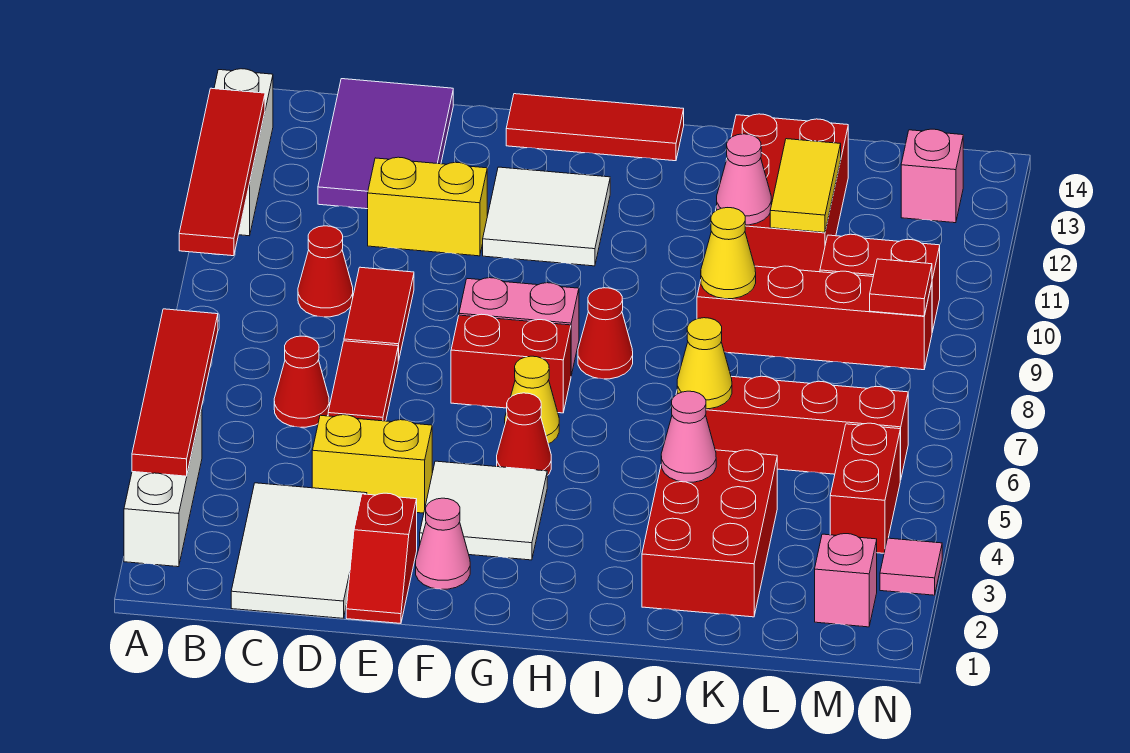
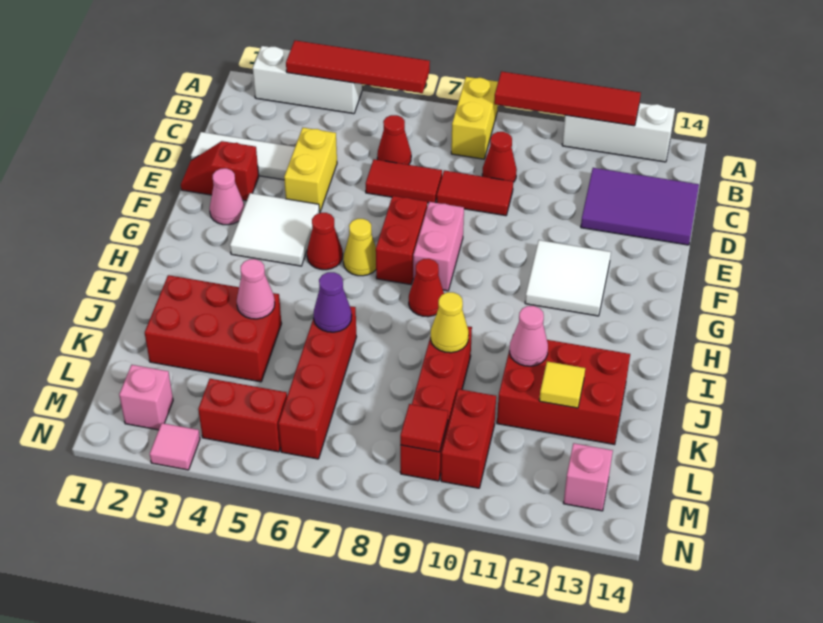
white tile C1:D3 level 1 -> white tile D1:D3 level 1
yellow brick D11:E11 level 1 -> yellow brick A8:B8 level 1
red tile F14:H14 level 1 -> none
yellow cone J6 level 2 -> purple cone J6 level 2
yellow tile K11:K12 level 2 -> yellow tile K12 level 2

